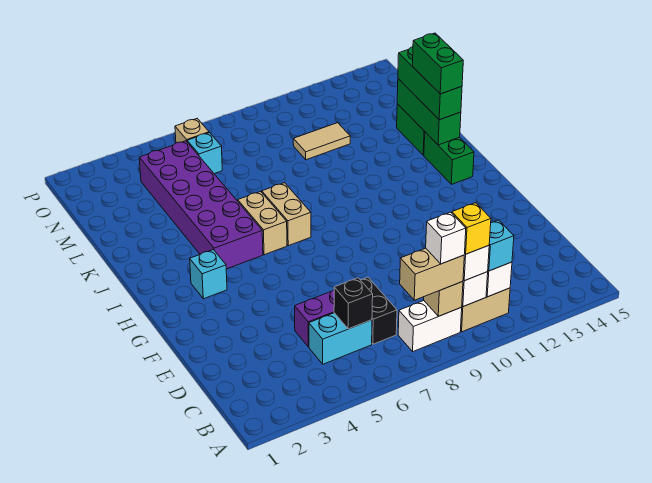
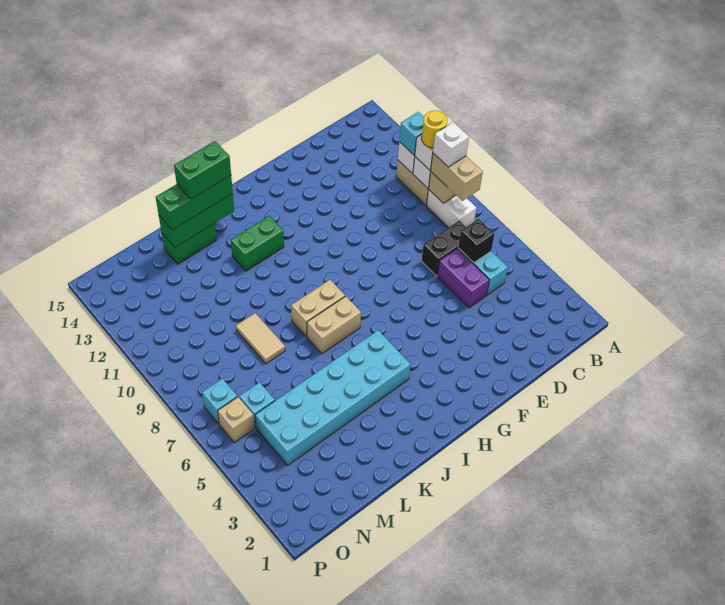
yellow brick B10 level 4 -> yellow round brick B10 level 4
cyan brick H3 level 1 -> cyan brick O7 level 1
purple brick I4:N5 level 1 -> cyan brick I4:N5 level 1
tan brick I6:J6 level 1 -> tan brick I8:J8 level 1
green brick I14:J14 level 1 -> green brick I12:J12 level 1
tan tile M10:M11 level 1 -> tan tile L8:L9 level 1

